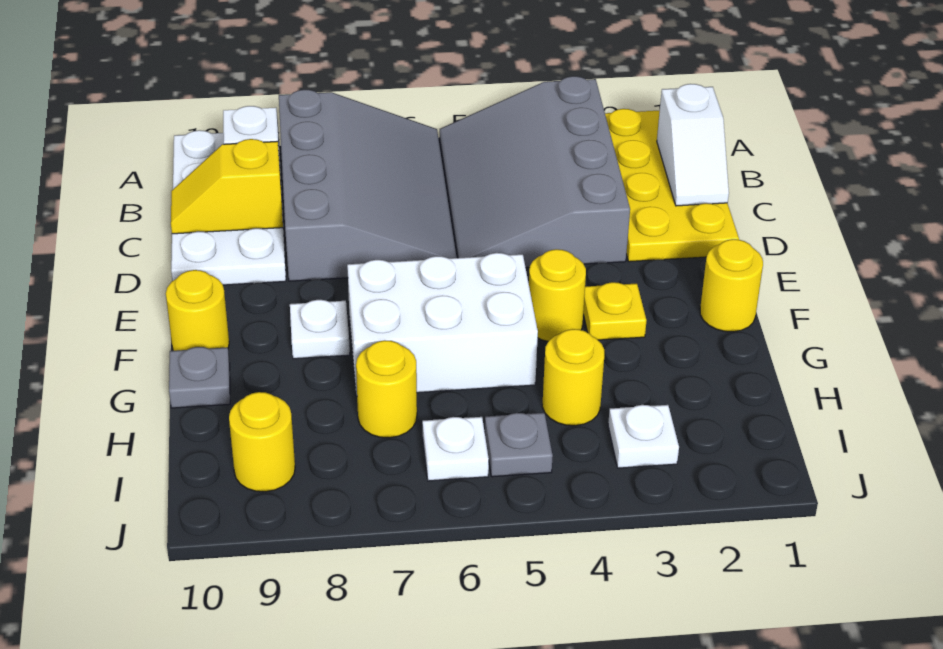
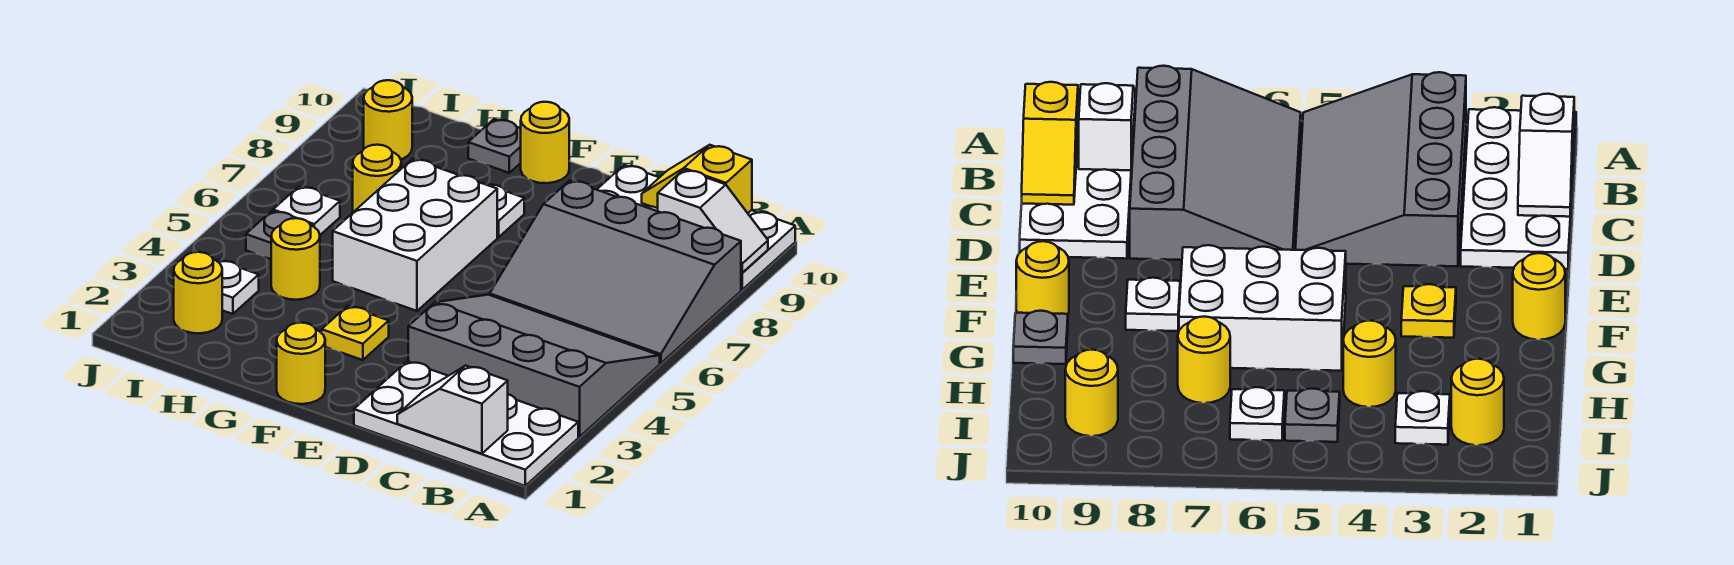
yellow plate A1:D2 level 1 -> white plate A1:D2 level 1
yellow slope C9:C10 level 2 top 9 -> yellow slope B10:C10 level 2 top B
yellow round brick F4 level 1 -> yellow round brick I2 level 1

